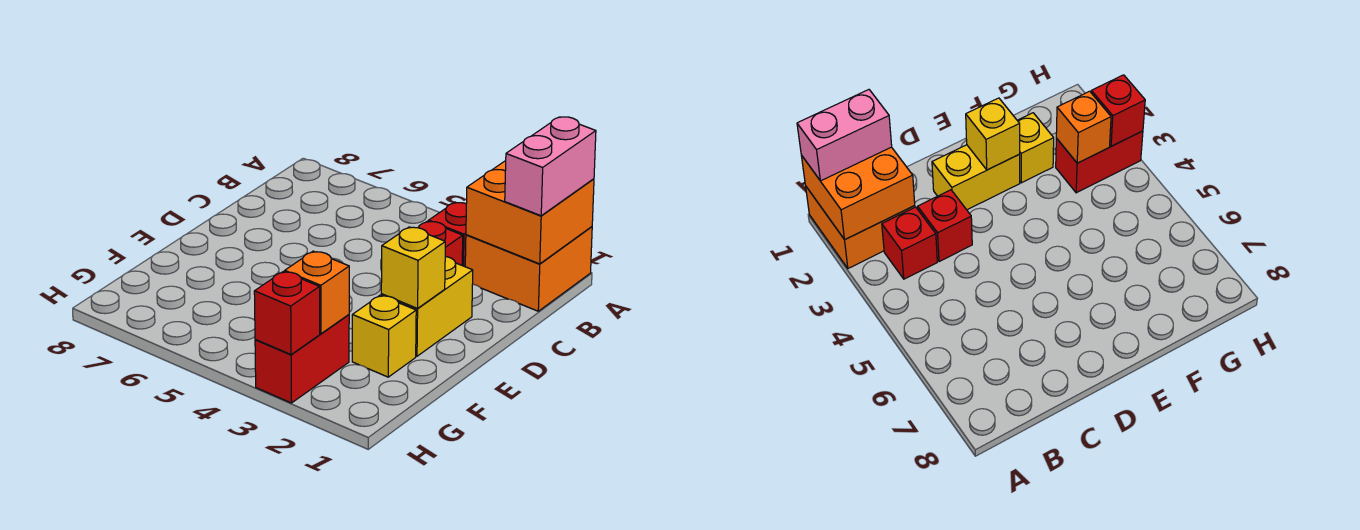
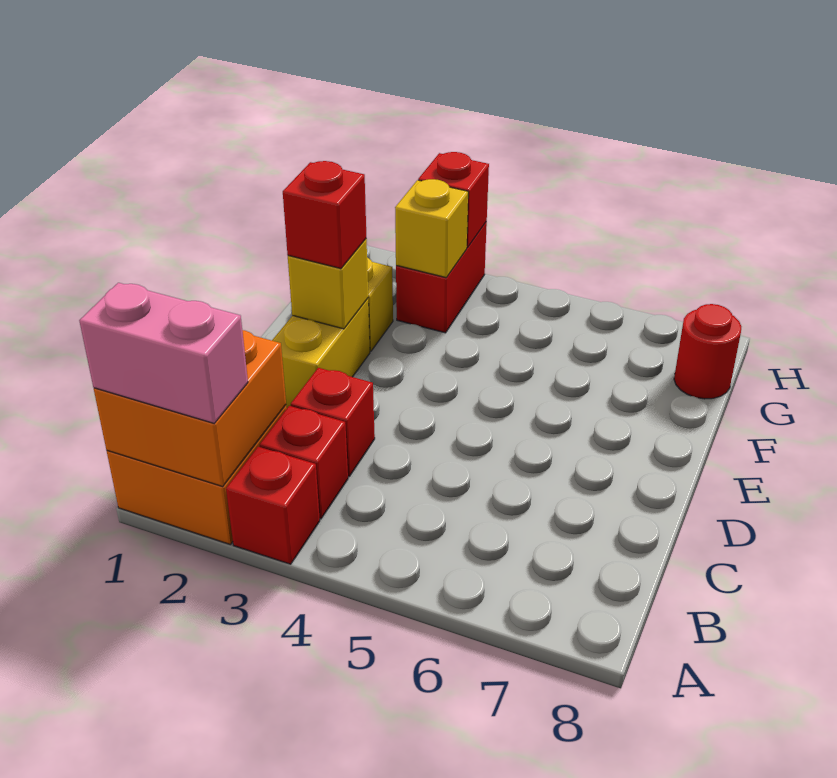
pink brick A1:B1 level 3 -> pink brick A1:A2 level 3
none -> red brick A3 level 1
none -> red brick E2 level 3
orange brick G3 level 2 -> yellow brick G3 level 2
none -> red round brick G8 level 1

